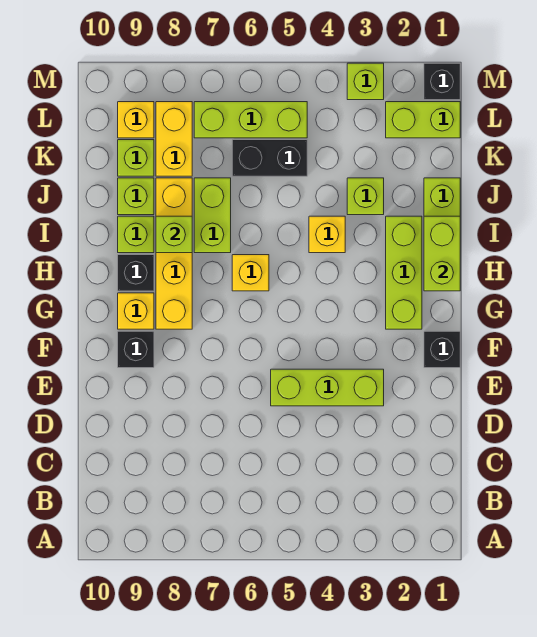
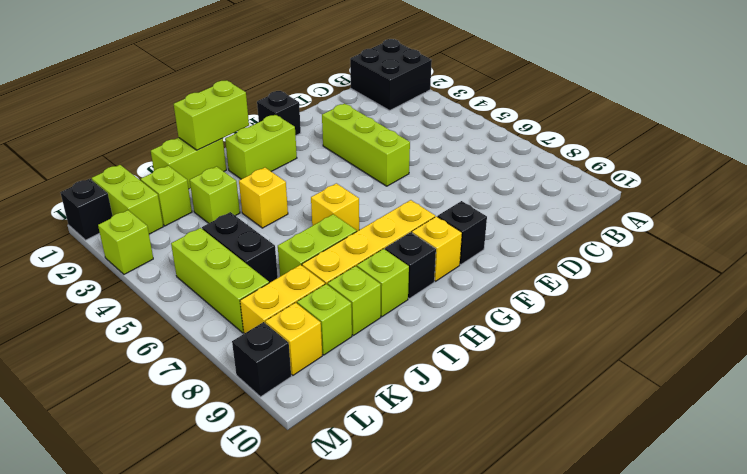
none -> black brick A1:B2 level 1
lime brick G2:I2 level 1 -> lime brick G2:H2 level 1
lime brick I8 level 2 -> lime brick K2 level 1
none -> black brick M9 level 1

